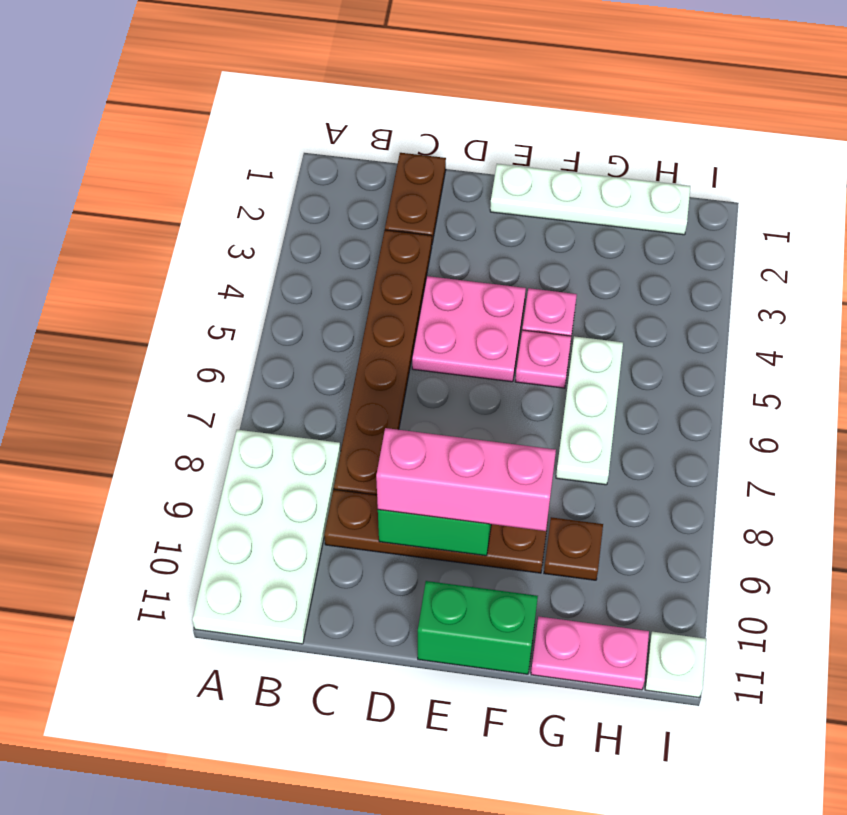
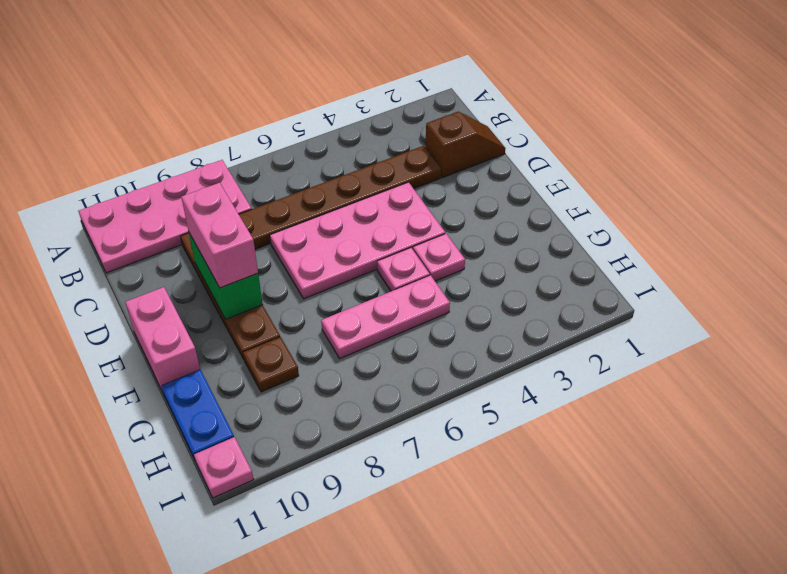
white plate A8:B11 level 1 -> pink plate A8:B11 level 1
brown plate C1:C2 level 1 -> brown slope C1:C2 level 1 top 2
pink plate D4:E5 level 1 -> pink plate D4:E7 level 1
pink brick D9:F9 level 3 -> pink brick D9:E9 level 3
white plate E1:H1 level 1 -> none
green brick E11:F11 level 1 -> pink brick E11:F11 level 1
white plate G5:G7 level 1 -> pink plate G5:G7 level 1
pink plate G11:H11 level 1 -> blue plate G11:H11 level 1
white plate I11 level 1 -> pink plate I11 level 1

